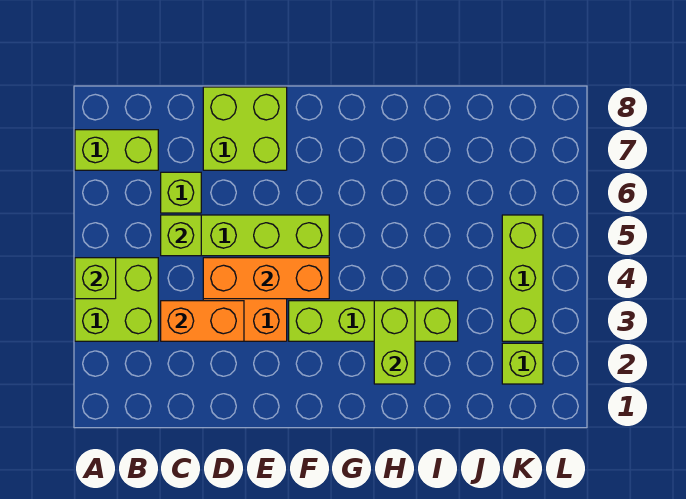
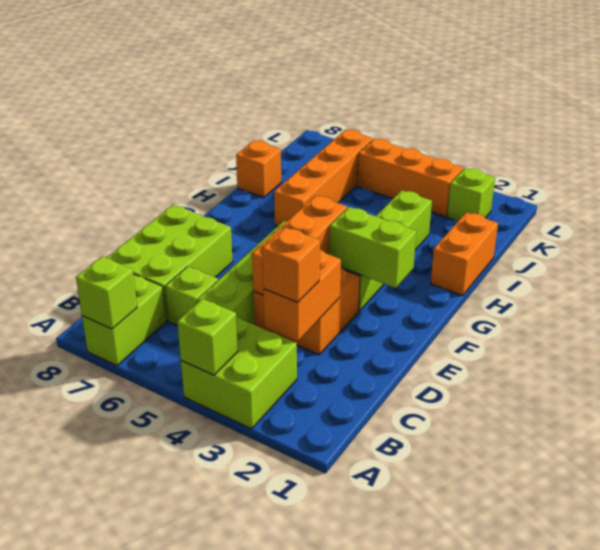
none -> orange brick C3 level 3
lime brick C5 level 2 -> lime brick A7 level 2
lime brick D7:E8 level 1 -> lime brick C7:E8 level 1
none -> orange brick H1:I1 level 1
lime brick H2:H3 level 2 -> lime brick F2:F3 level 2
none -> orange brick H6:K6 level 1
none -> orange brick I8 level 1
lime brick K3:K5 level 1 -> orange brick K3:K5 level 1

